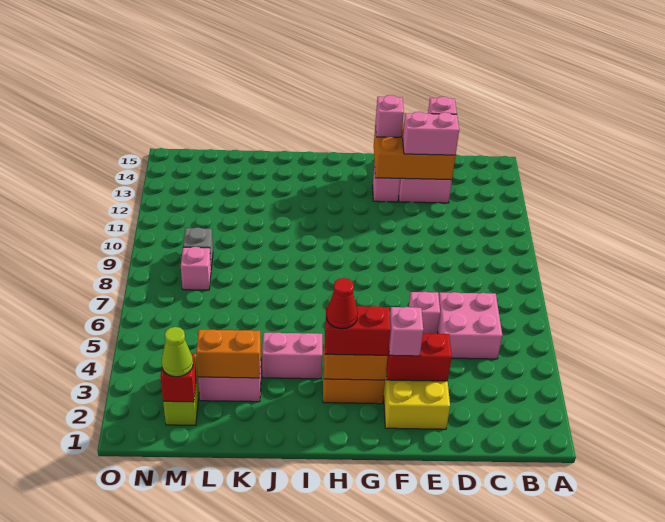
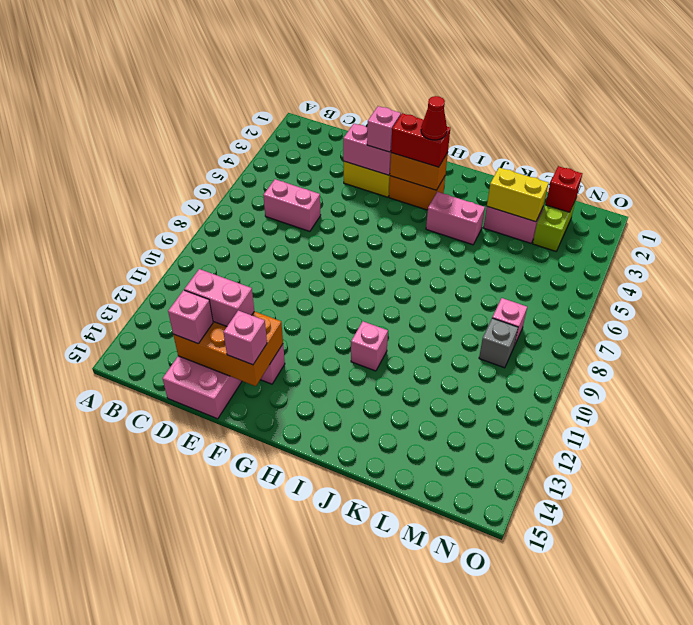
pink brick C5:D6 level 1 -> pink brick C6:D6 level 1
red brick E3:F3 level 2 -> pink brick E3:F3 level 2
pink brick E6 level 1 -> pink brick I11 level 1
orange brick K3:L3 level 2 -> yellow brick K3:L3 level 2
lime cone M2 level 3 -> none

